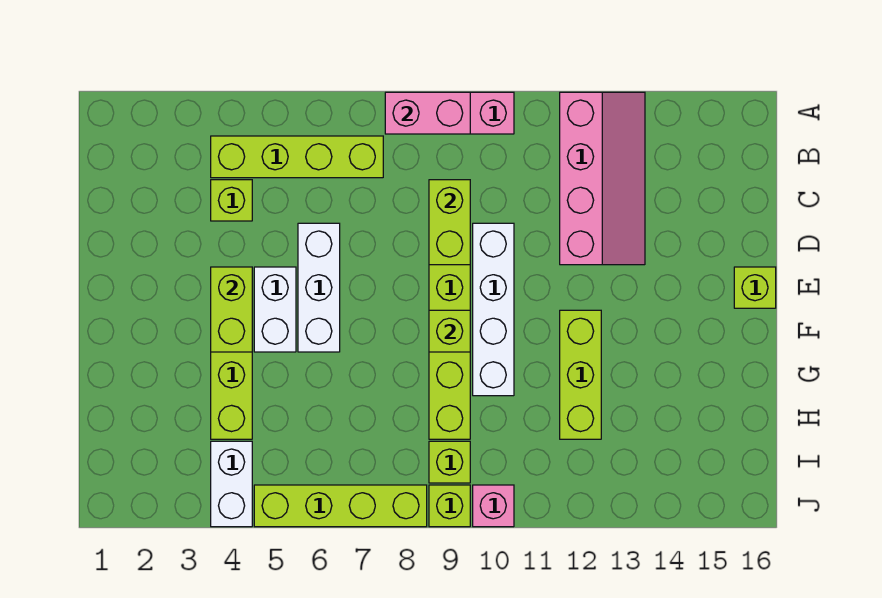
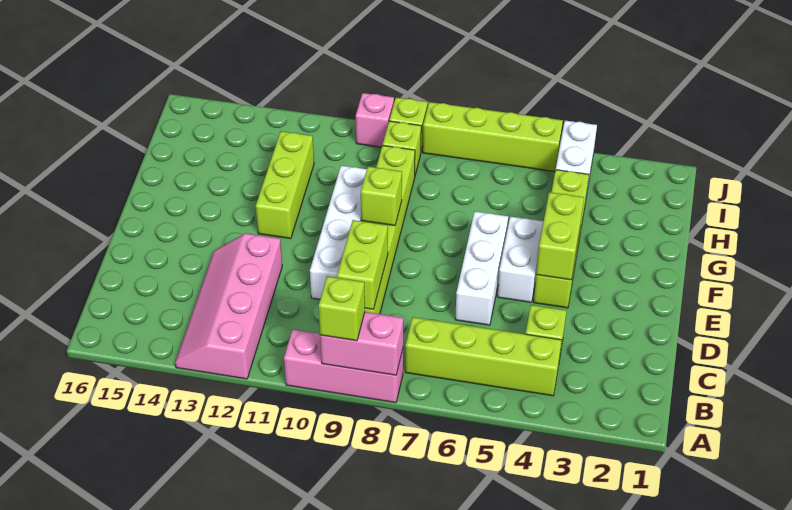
lime brick E16 level 1 -> lime brick A9 level 3

